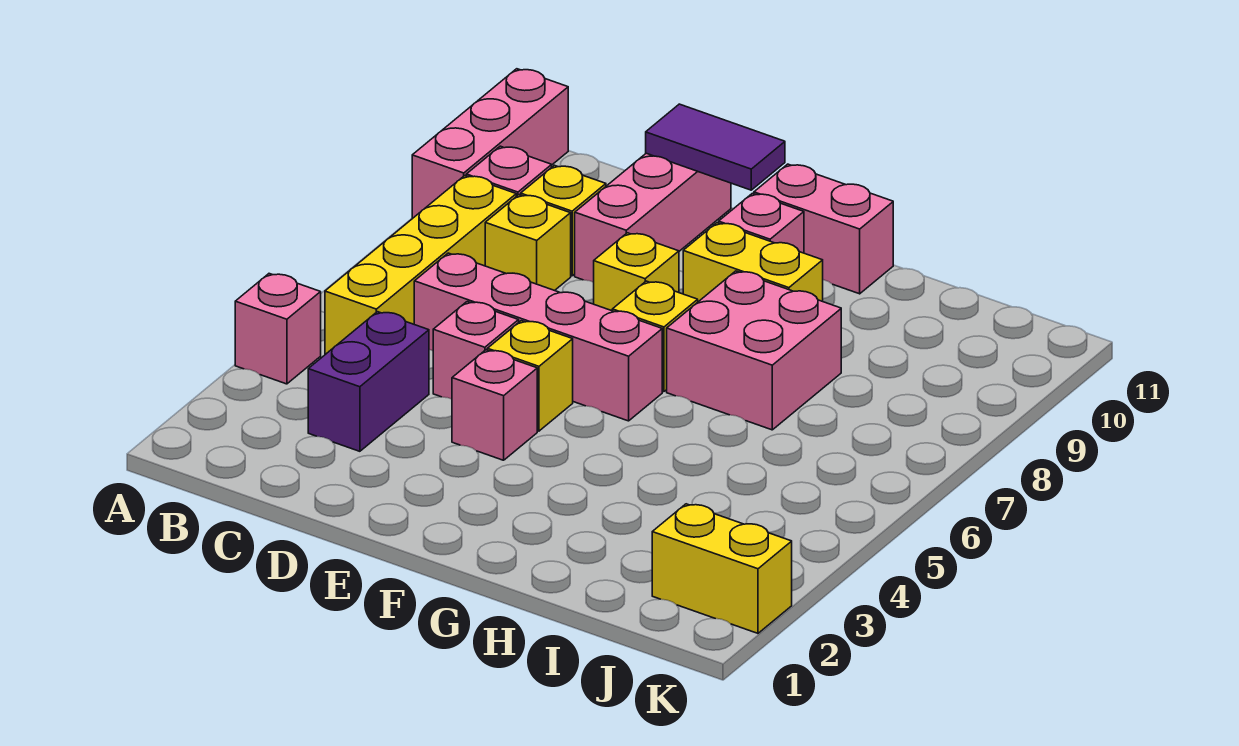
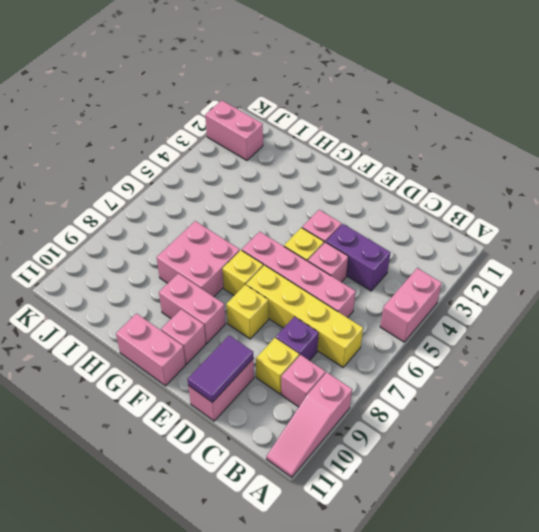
pink brick A4 level 1 -> pink brick A4:A5 level 1
pink brick A9:A11 level 1 -> pink slope A9:A11 level 1 top 9
yellow brick B5:B8 level 1 -> yellow brick B7:E7 level 1
purple brick C3:C4 level 1 -> purple brick C4:D4 level 1
yellow brick C8 level 1 -> purple brick C8 level 1
pink brick D9:D11 level 1 -> pink brick D10:D11 level 1
purple tile D11:E11 level 2 -> purple tile D10:D11 level 2
yellow brick F9:G9 level 1 -> pink brick F9:G9 level 1
yellow brick J2:K2 level 1 -> pink brick J2:K2 level 1

